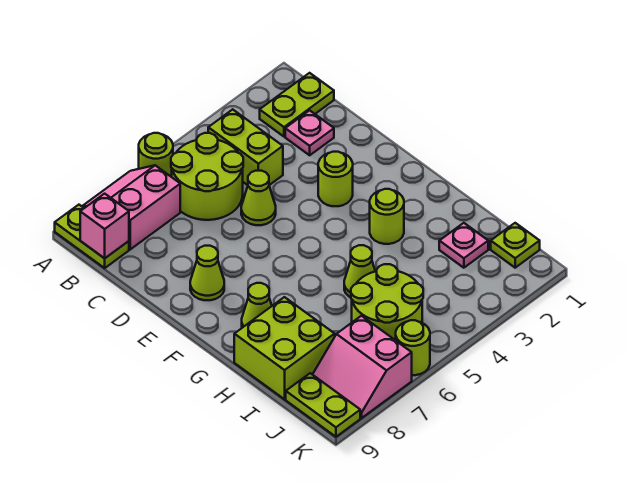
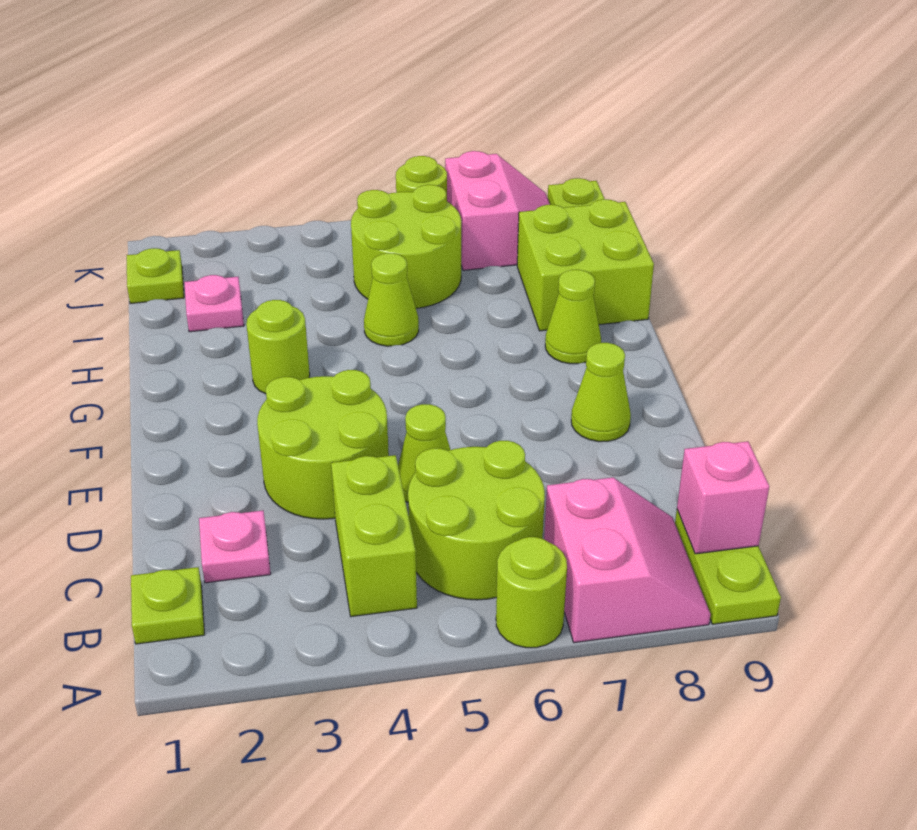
pink slope A7:B8 level 1 top B -> pink slope A7:B8 level 1 top 7
lime plate B1:B2 level 1 -> lime plate B1 level 1
lime round brick E3 level 1 -> lime round brick D3:E4 level 1

